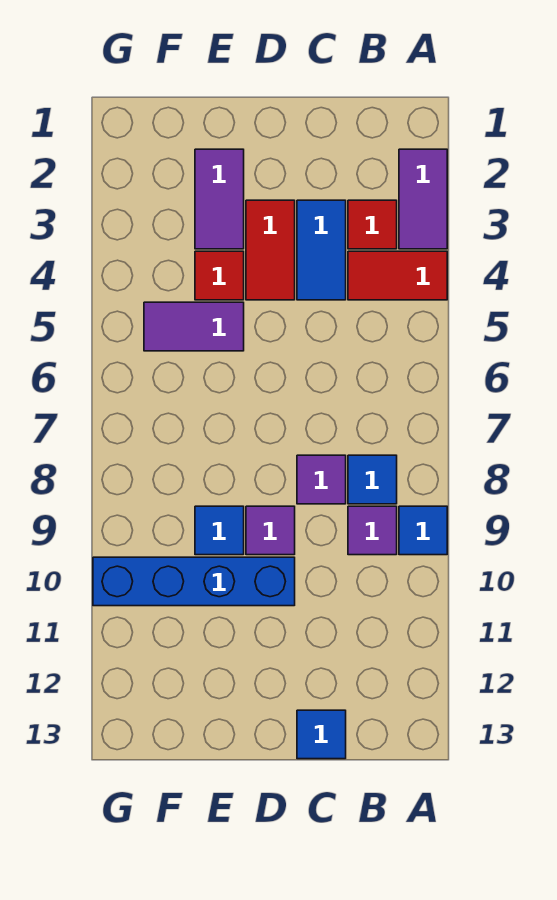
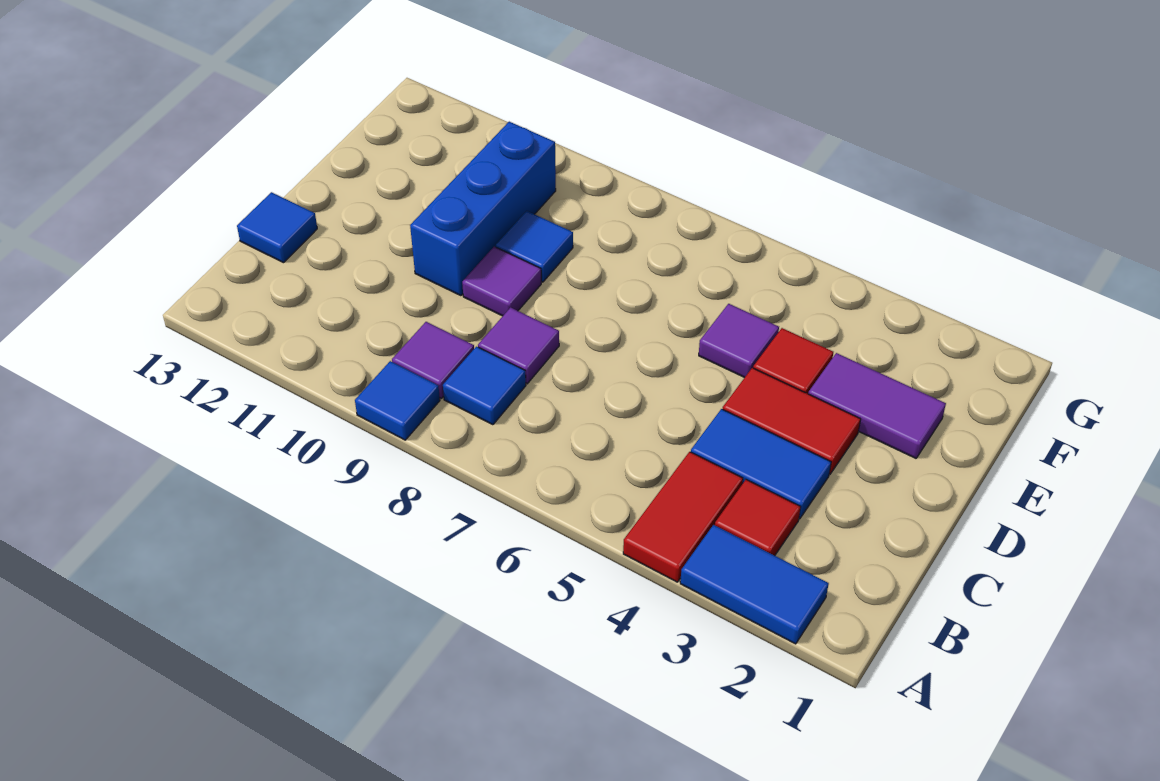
purple tile A2:A3 level 1 -> blue tile A2:A3 level 1
blue brick D10:G10 level 1 -> blue brick D10:F10 level 1
purple tile E5:F5 level 1 -> purple tile E5 level 1

